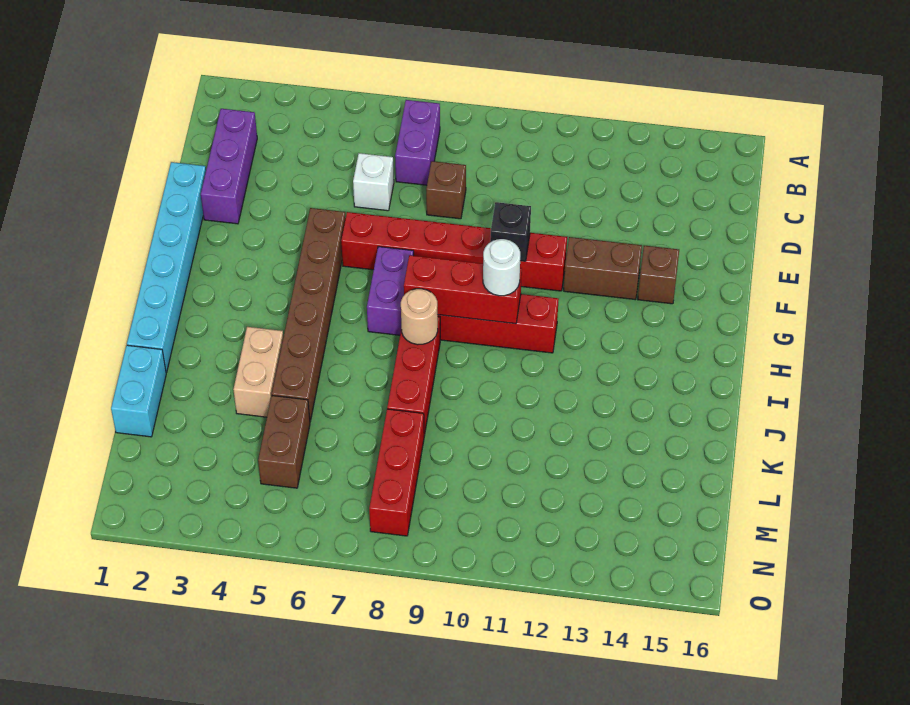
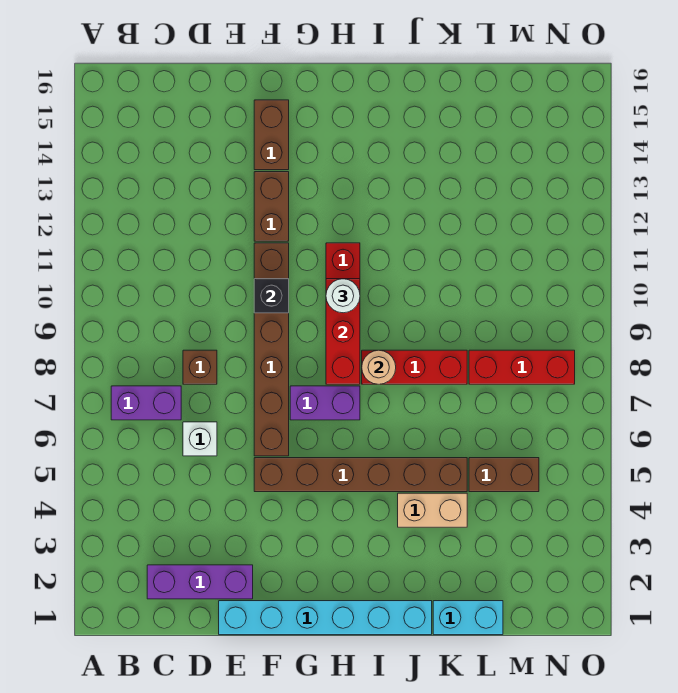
red brick F6:F11 level 1 -> brown brick F6:F11 level 1
brown brick F14 level 1 -> brown brick F14:F15 level 1

